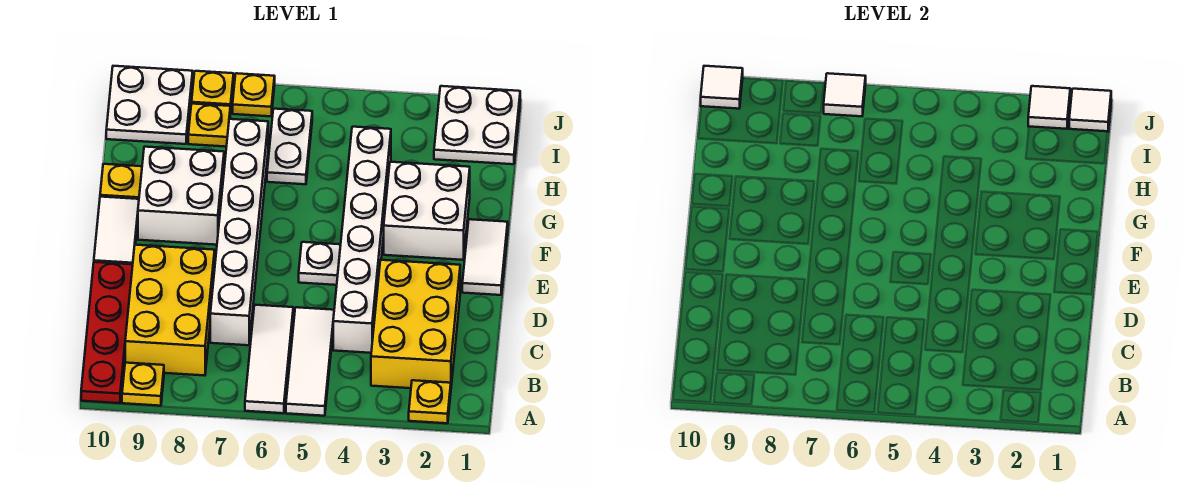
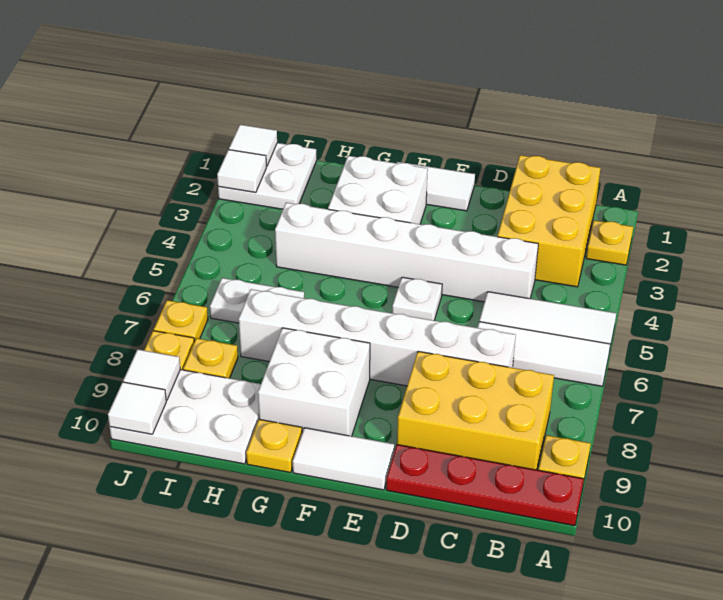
yellow brick B2:D3 level 1 -> yellow brick B1:C3 level 1
white plate I9:J10 level 1 -> white plate H9:J10 level 1
white tile J7 level 2 -> white tile J9 level 2

